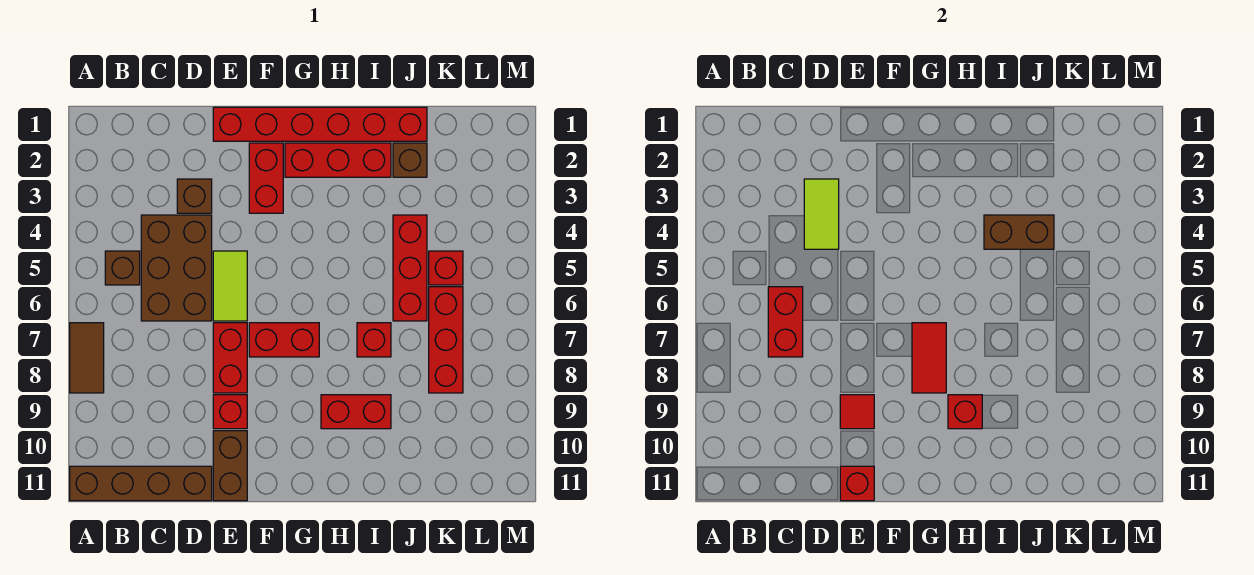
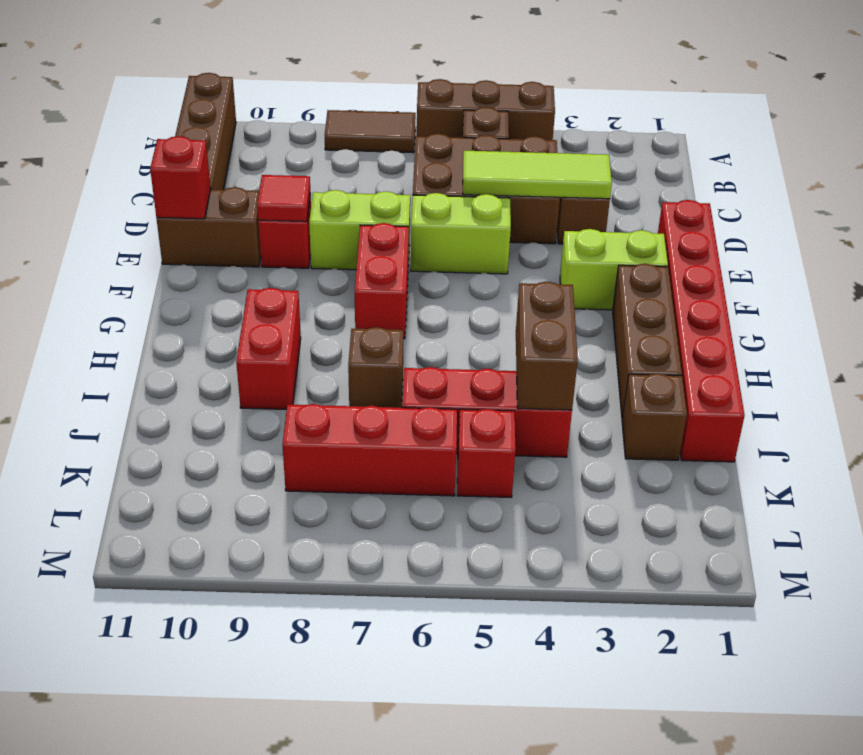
none -> brown brick A4:A6 level 1
red brick C6:C7 level 2 -> none
lime tile D3:D4 level 2 -> lime tile D3:D5 level 2
lime tile E5:E6 level 1 -> lime brick E5:E6 level 1
red brick E7:E8 level 1 -> lime brick E7:E8 level 1
red brick F2:F3 level 1 -> lime brick F2:F3 level 1
red brick G2:I2 level 1 -> brown brick G2:I2 level 1
red tile G7:G8 level 2 -> none
red brick H9 level 2 -> none
red brick I7 level 1 -> brown brick I7 level 1

